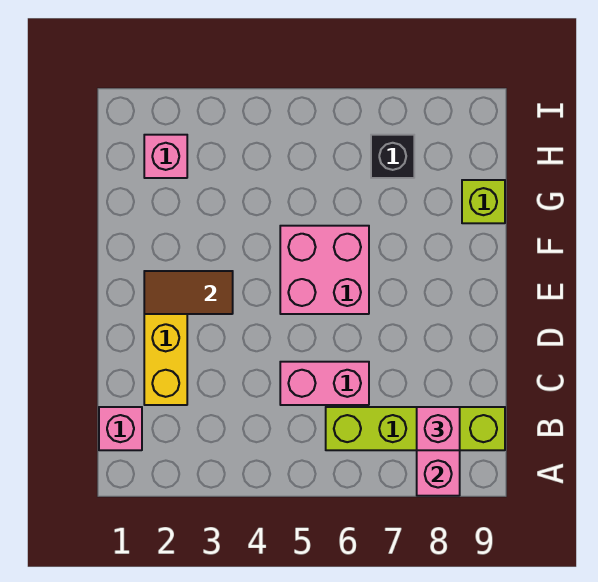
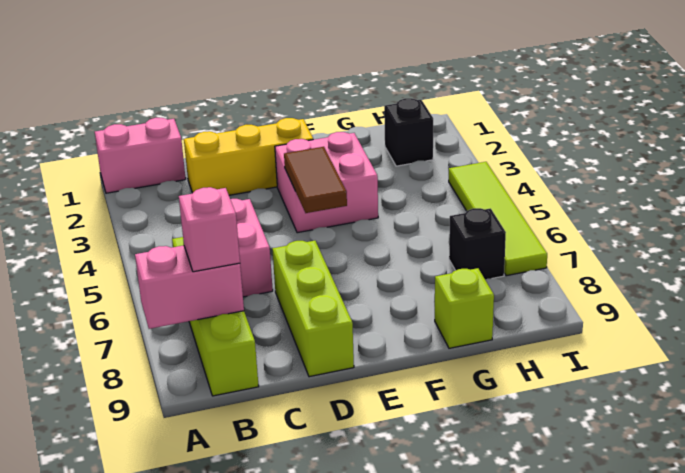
pink brick B1 level 1 -> pink brick A1:B1 level 1
none -> lime brick D7:D9 level 1
brown tile E2:E3 level 2 -> brown tile E4:E5 level 2
pink brick E5:F6 level 1 -> pink brick E3:F4 level 1
pink brick H2 level 1 -> black brick H2 level 1
none -> lime tile I4:I7 level 1

